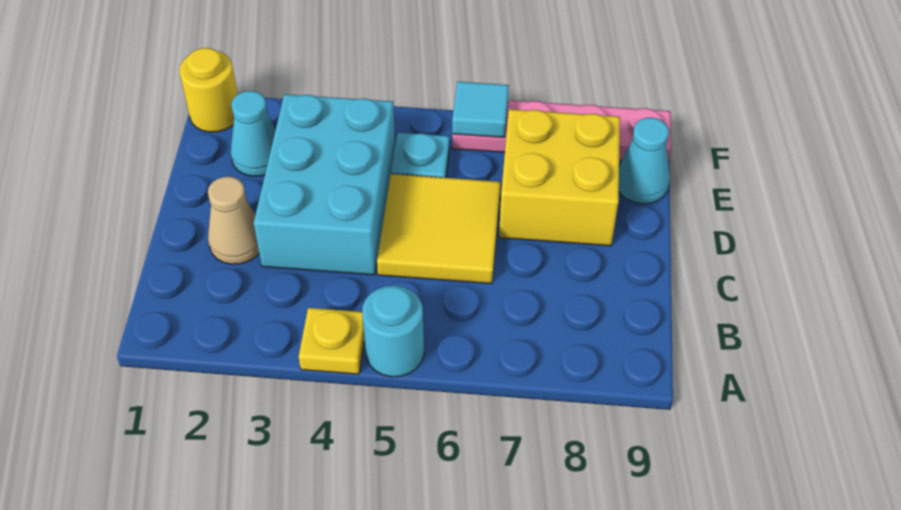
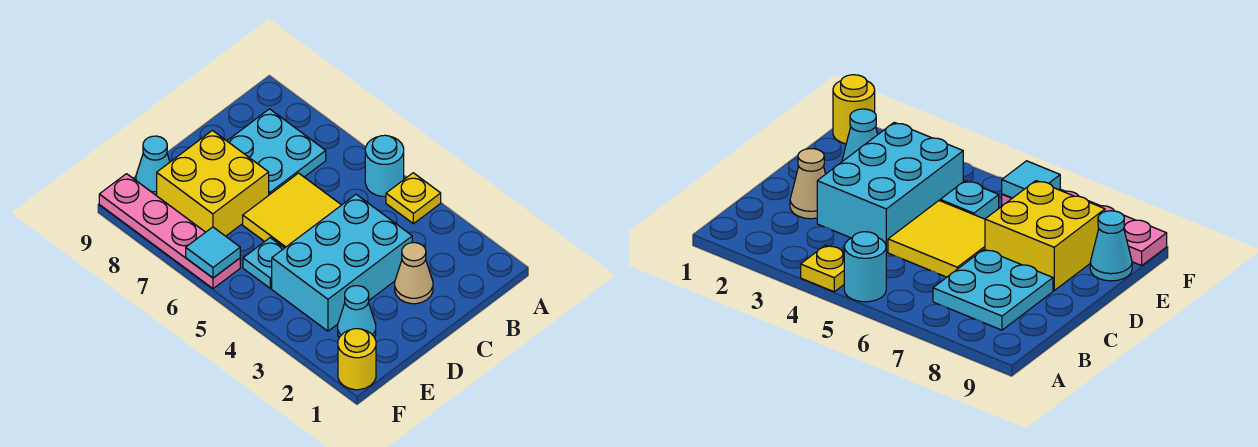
none -> cyan plate B7:C8 level 1

